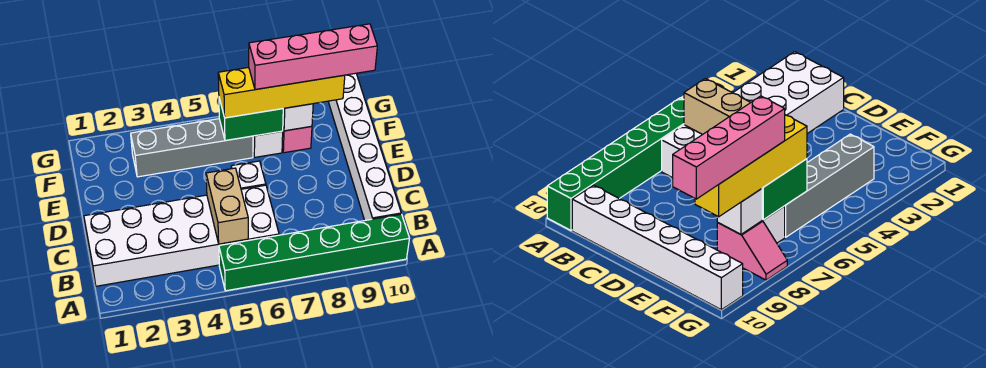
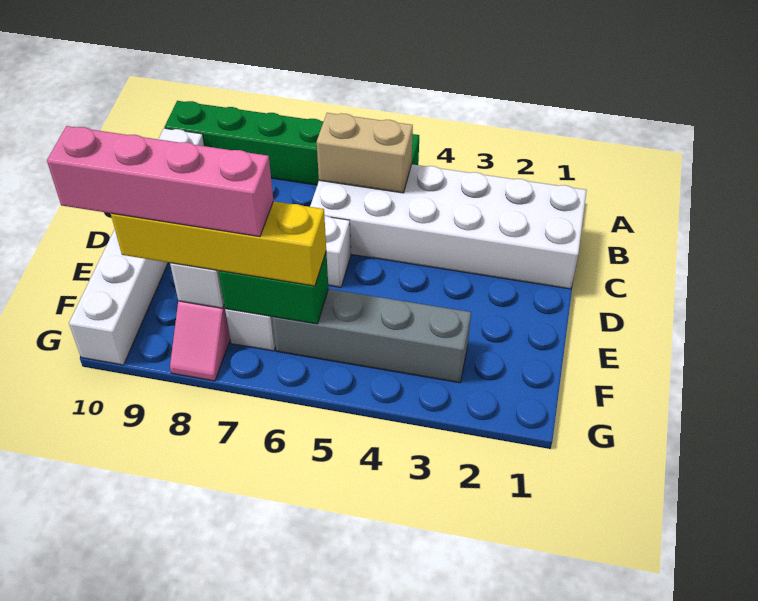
tan brick B5:C5 level 2 -> tan brick B5:B6 level 2

